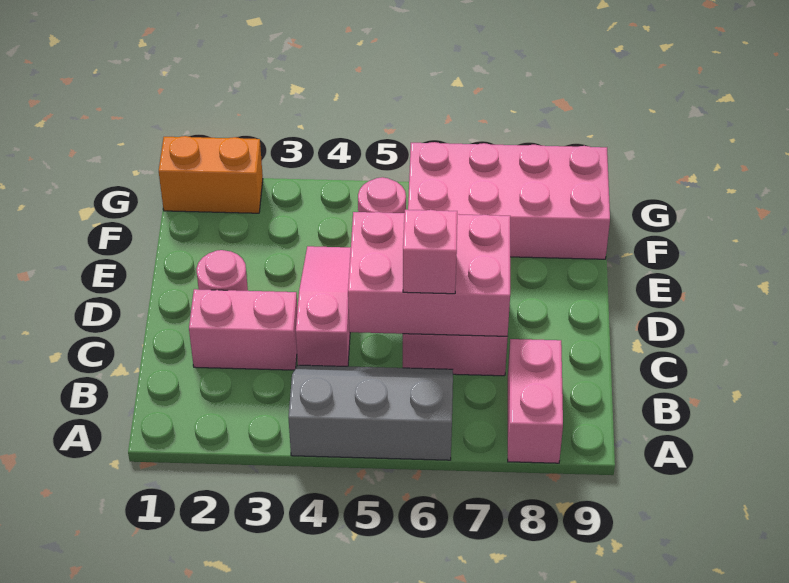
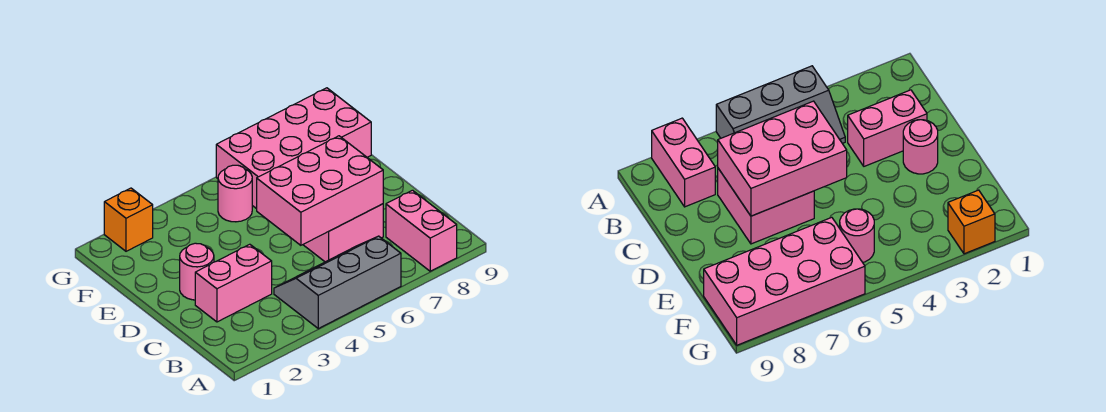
pink slope C4:E4 level 1 top C -> none
pink brick C6 level 3 -> none
orange brick G1:G2 level 1 -> orange brick G2 level 1

